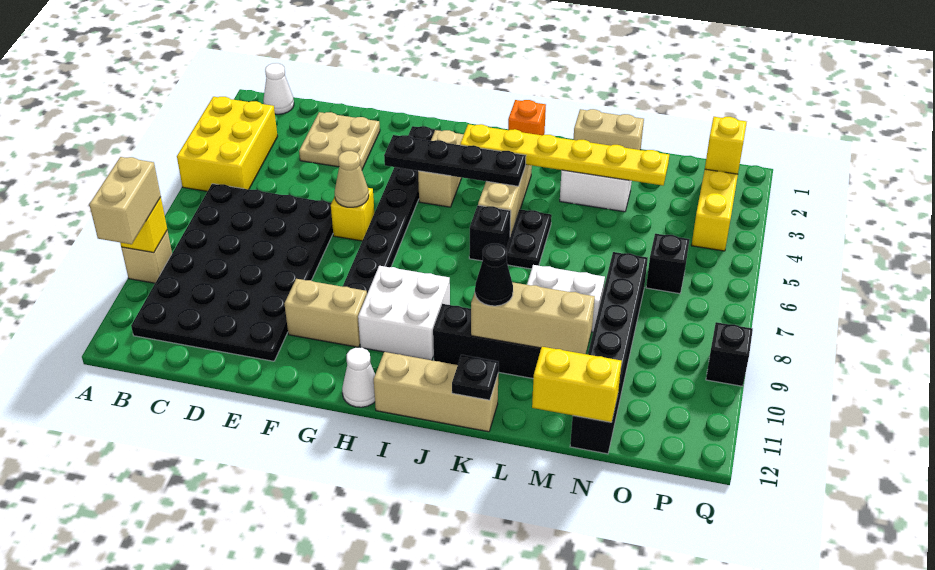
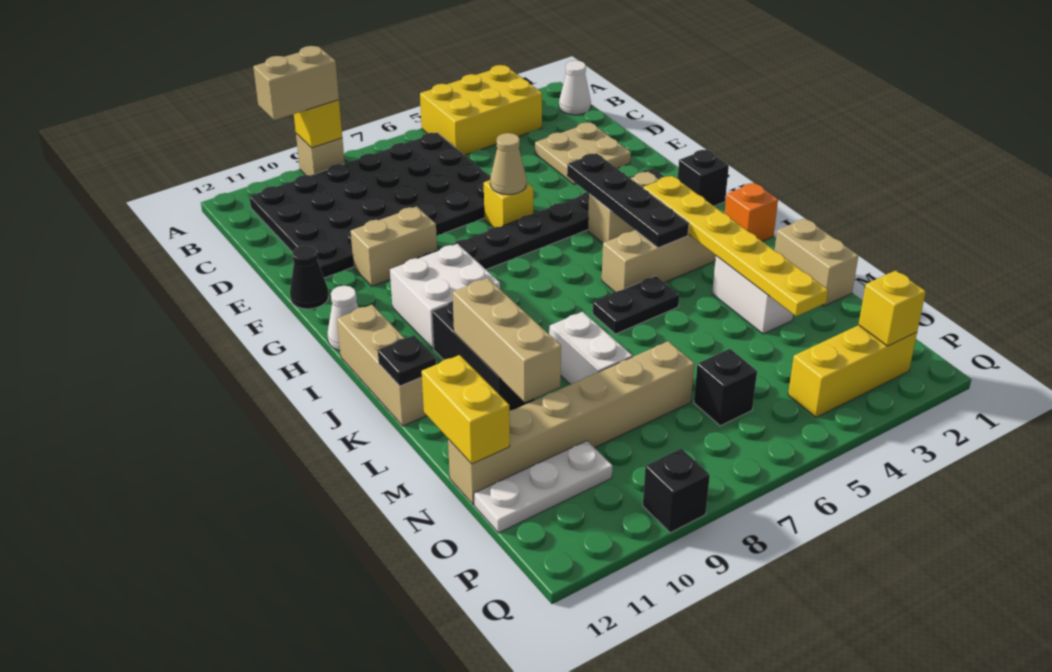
tan brick F10:G10 level 1 -> tan brick F9:F10 level 1
black brick J6 level 1 -> black brick H1 level 1
black cone K10 level 3 -> black cone F12 level 1
black brick N7:N12 level 1 -> tan brick N7:N12 level 1
none -> white plate O10:O12 level 1

